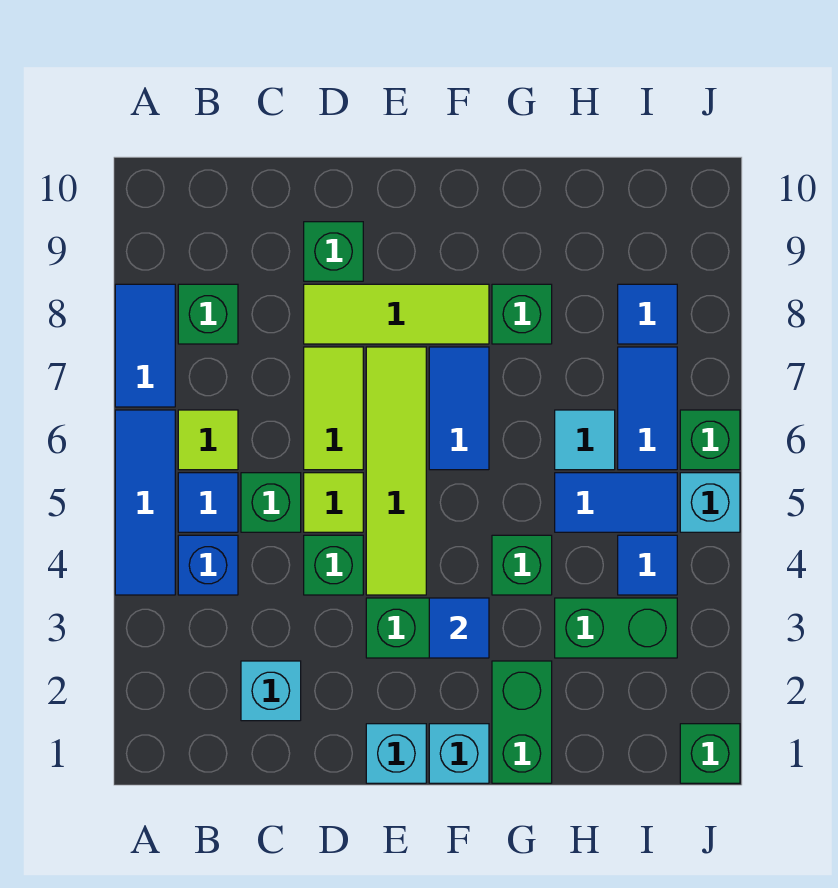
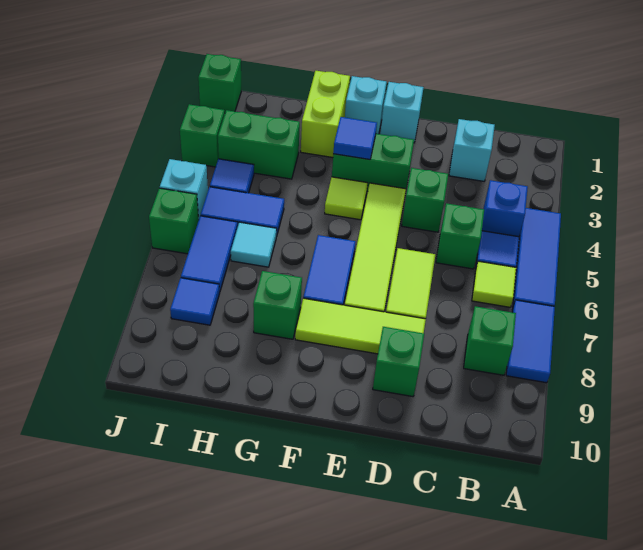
lime tile D5 level 1 -> lime tile F4 level 1
green brick G1:G2 level 1 -> lime brick G1:G2 level 1
green brick G4 level 1 -> green brick J3 level 1

